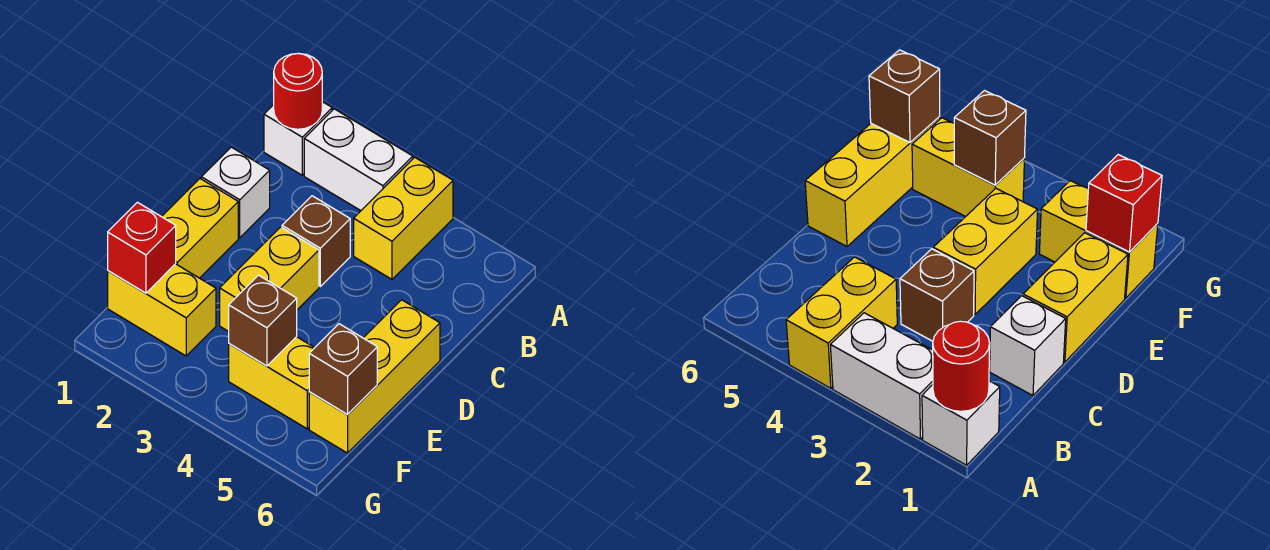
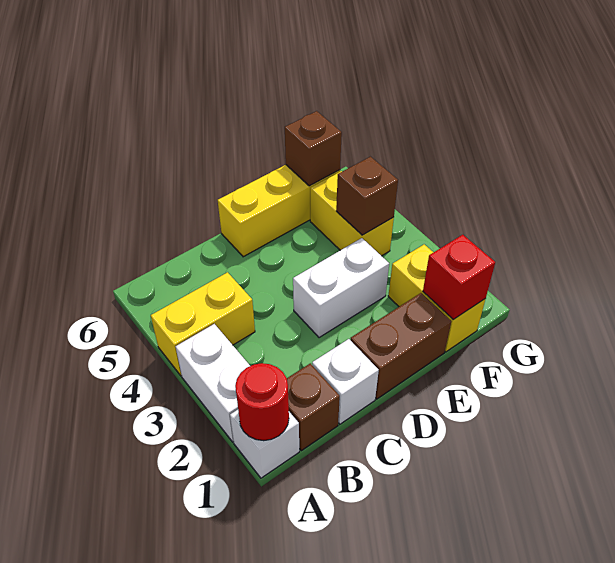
brown brick C3 level 1 -> brown brick B1 level 1
yellow brick D1:E1 level 1 -> brown brick D1:E1 level 1
yellow brick D3:E3 level 1 -> white brick D3:E3 level 1

